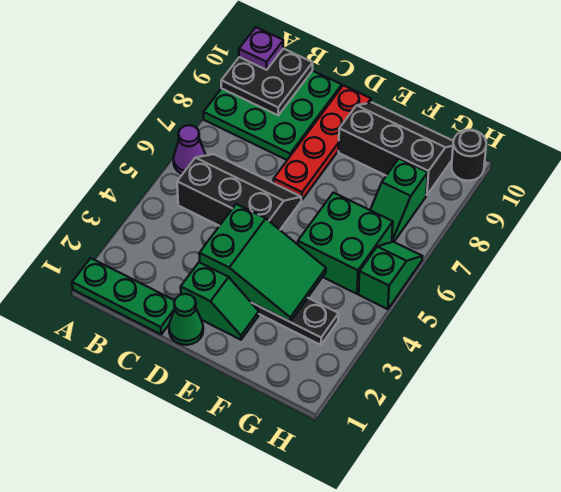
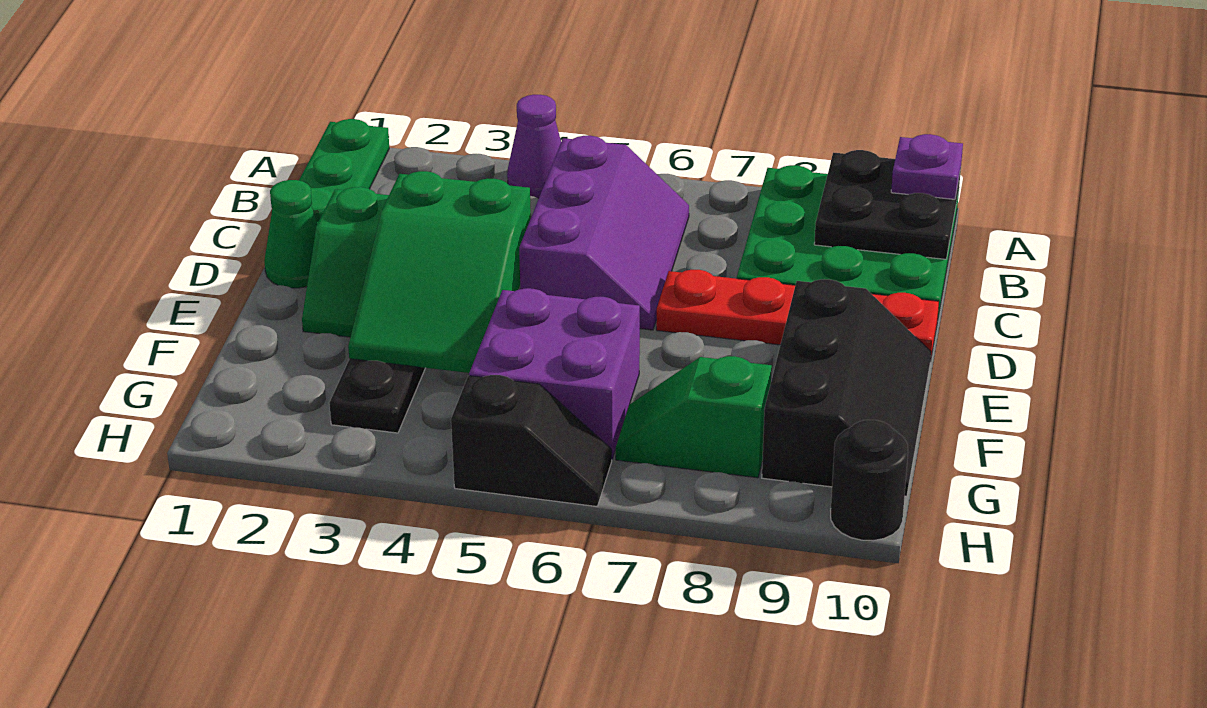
purple cone A6 level 1 -> purple cone A4 level 1
black slope B5:D6 level 1 top 5 -> purple slope B5:D6 level 1 top 5
green brick F5:G6 level 1 -> purple brick F5:G6 level 1
green slope H5:H6 level 1 top 5 -> black slope H5:H6 level 1 top 5

